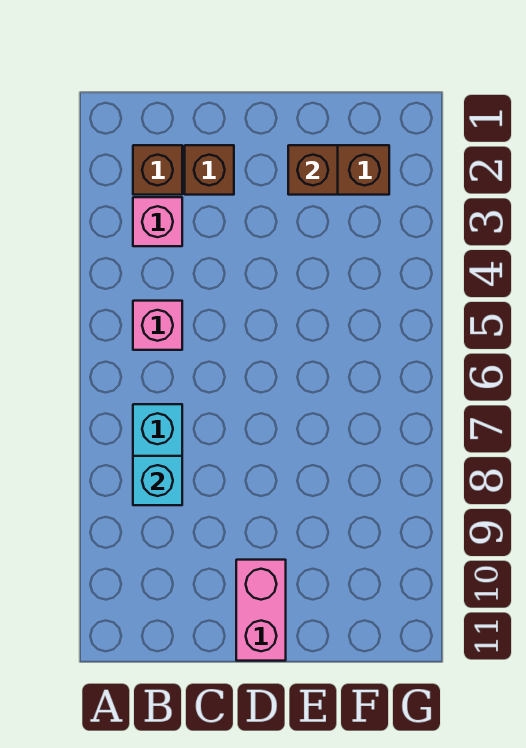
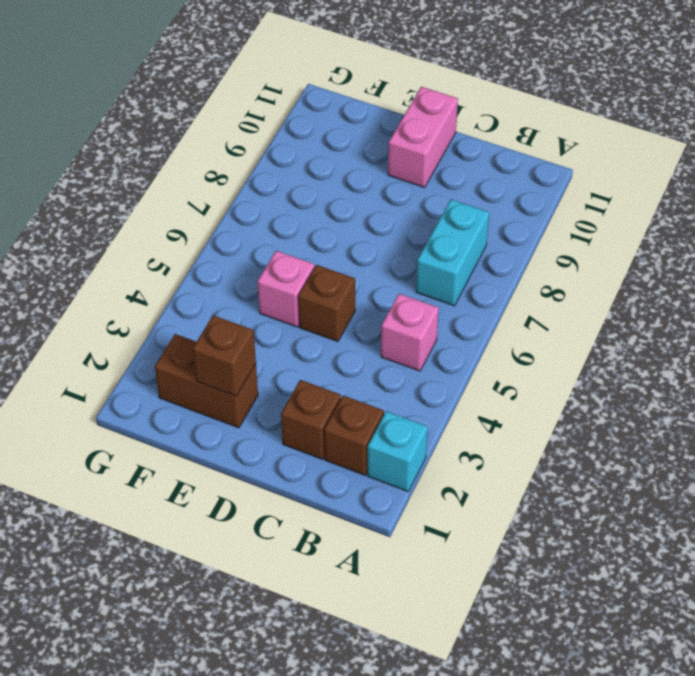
pink brick B3 level 1 -> pink brick E5 level 1
cyan brick B8 level 2 -> cyan brick A2 level 1
none -> brown brick D5 level 1

